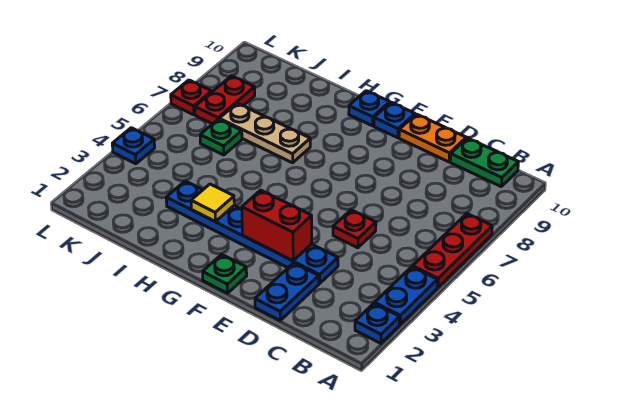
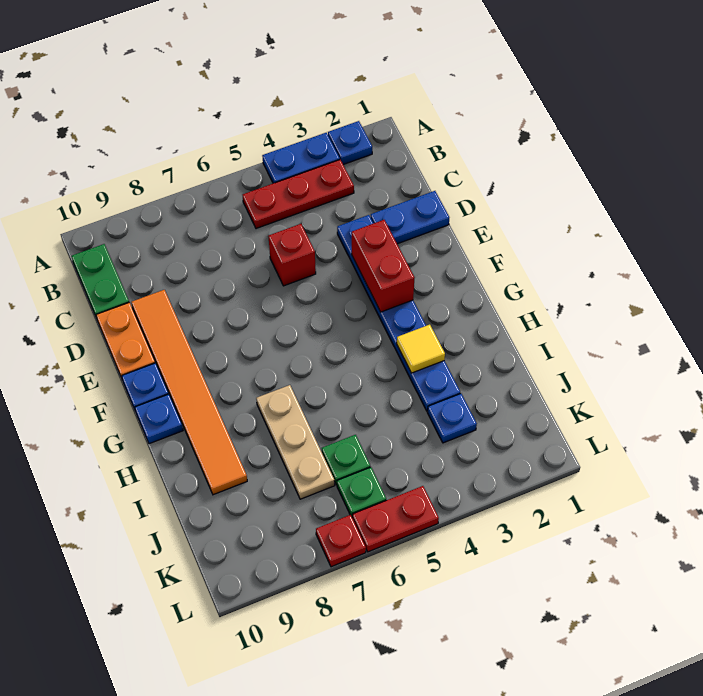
red plate A5:A7 level 1 -> red plate B3:B5 level 1
red plate D5 level 1 -> red brick D5 level 1
none -> orange tile D9:I9 level 1
green plate F1 level 1 -> green plate K6 level 1
red plate K7:K8 level 1 -> red plate L5:L6 level 1
blue plate L4 level 1 -> blue plate J3 level 1

